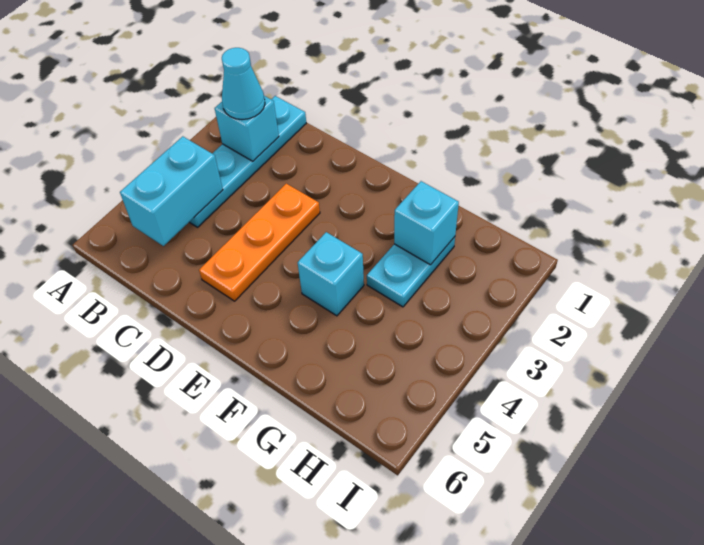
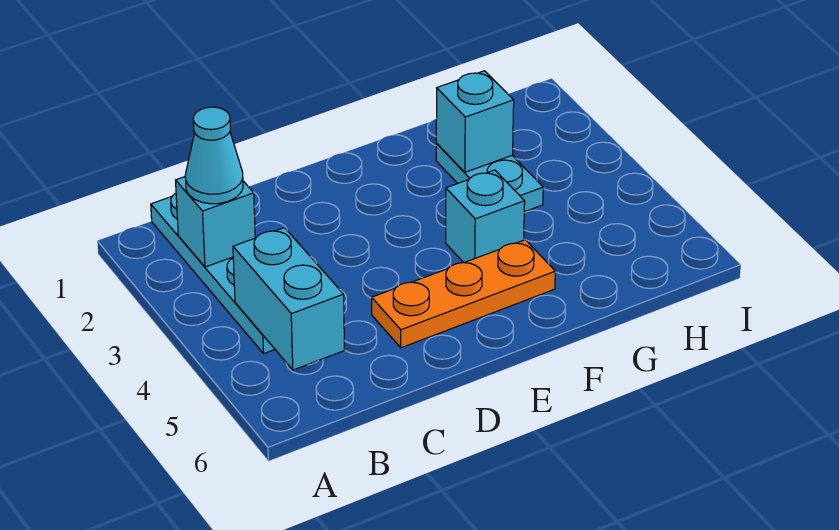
orange plate D3:D5 level 1 -> orange plate D5:F5 level 1

